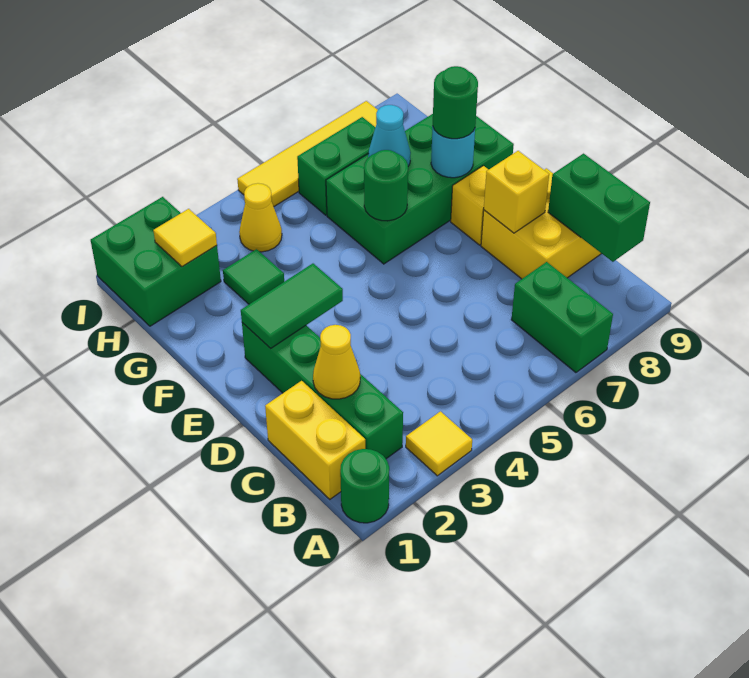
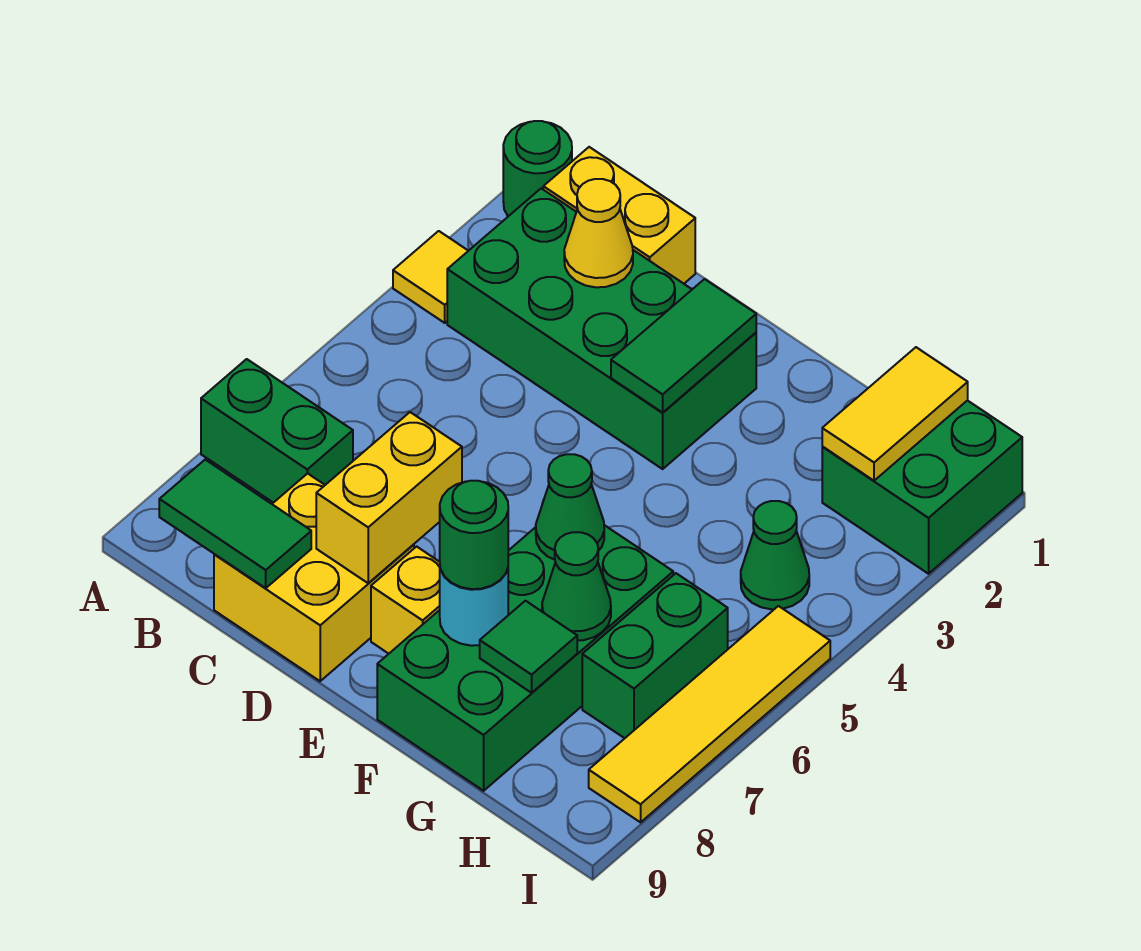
green brick B2:E2 level 1 -> green brick B2:E3 level 1
green brick B9:C9 level 2 -> green tile B9:C9 level 2
yellow brick D8 level 2 -> yellow brick D7:D8 level 2
green round brick F6 level 2 -> green cone F6 level 2
green tile G3 level 1 -> green tile G8 level 2
cyan cone G7 level 2 -> green cone G7 level 2
yellow tile H2 level 2 -> yellow tile H1:H2 level 2
yellow cone H4 level 1 -> green cone H4 level 1

